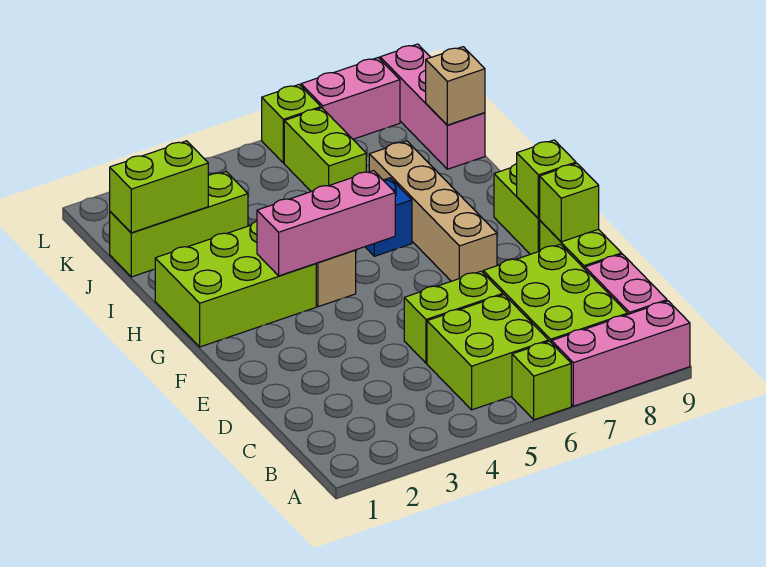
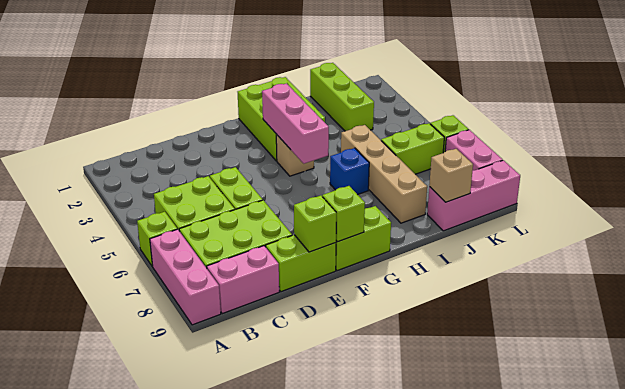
tan brick F7:I7 level 1 -> tan brick I5:I8 level 1
lime brick J1:J2 level 2 -> none

